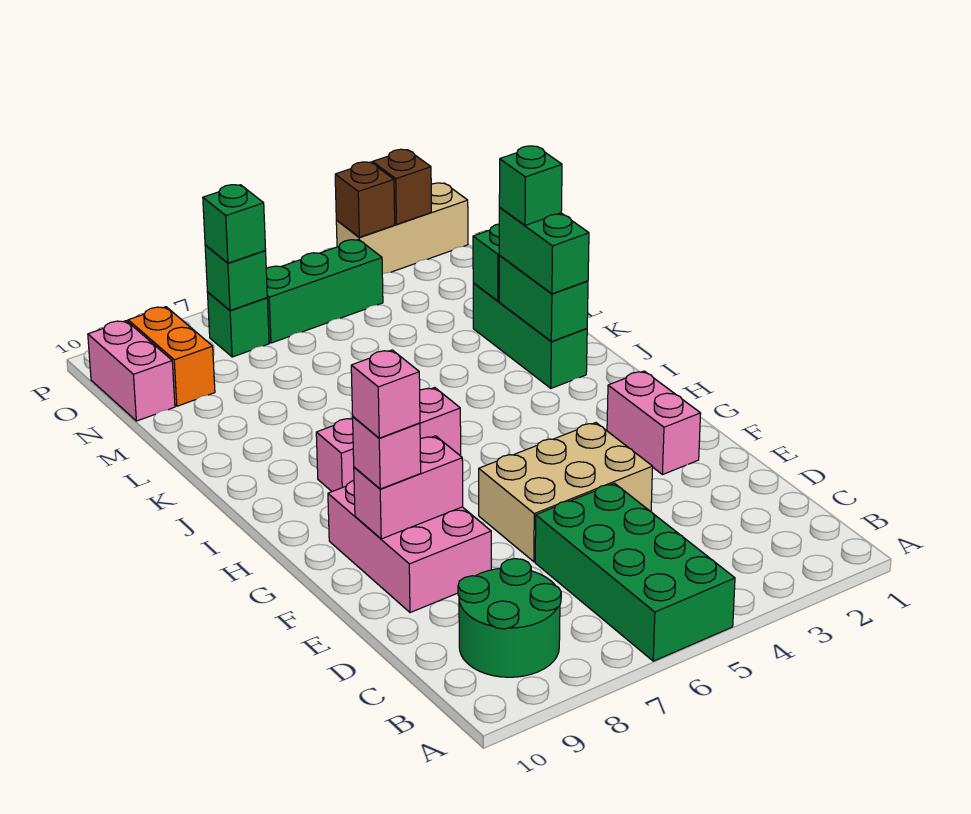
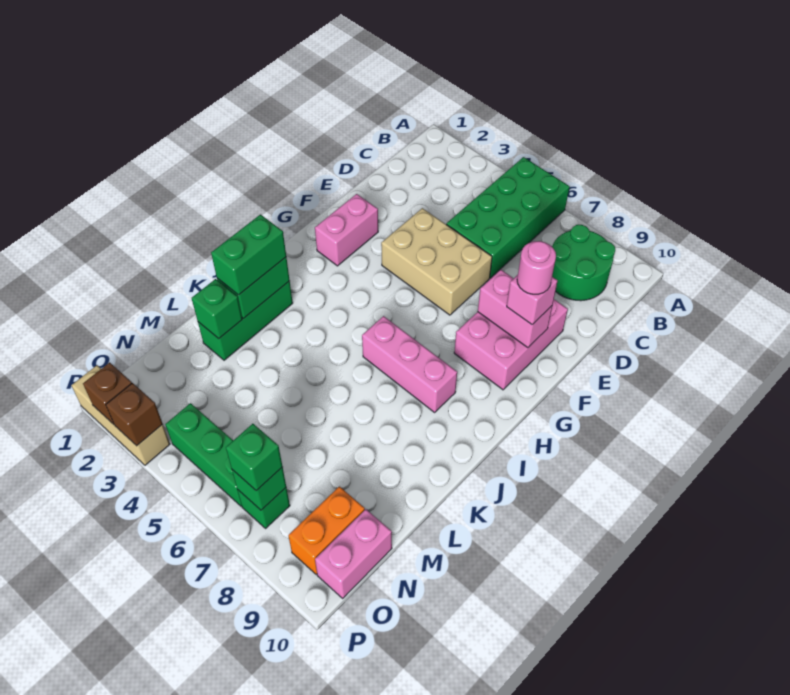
pink brick F9 level 4 -> pink round brick F9 level 4
green brick K2 level 4 -> none

